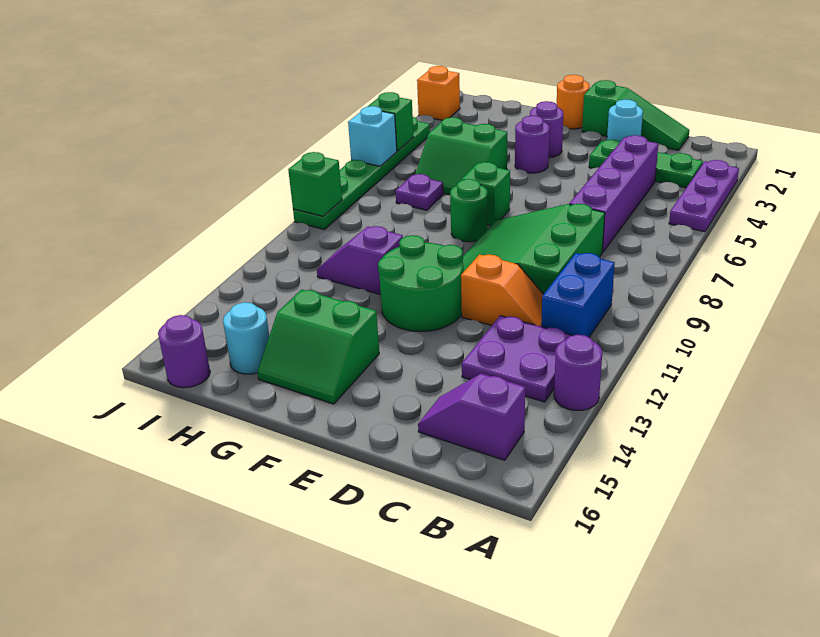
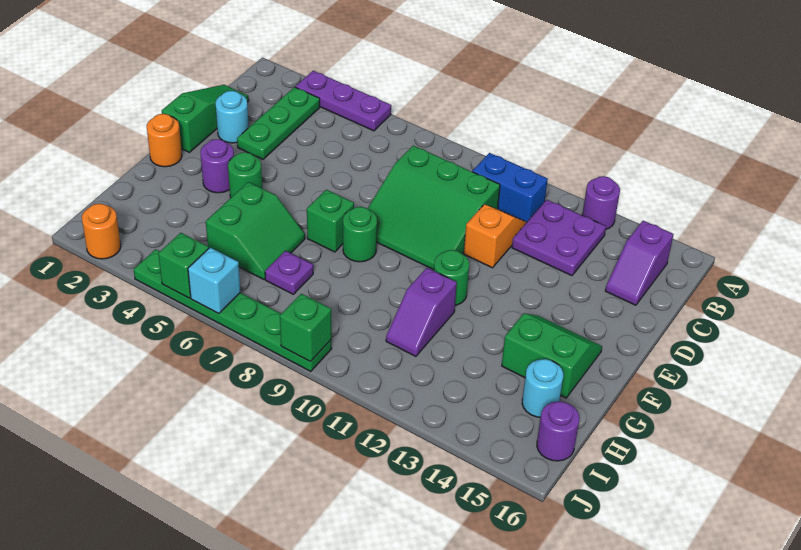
purple brick C4:C7 level 1 -> none
green round brick E11:F12 level 1 -> green round brick F11 level 1
purple round brick F4 level 1 -> green round brick F4 level 1
green slope F14:G15 level 1 top 14 -> green slope F14:G15 level 1 top G
orange brick J2 level 1 -> orange round brick J2 level 1

